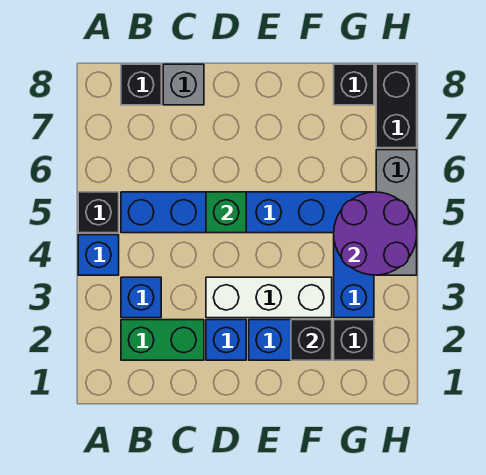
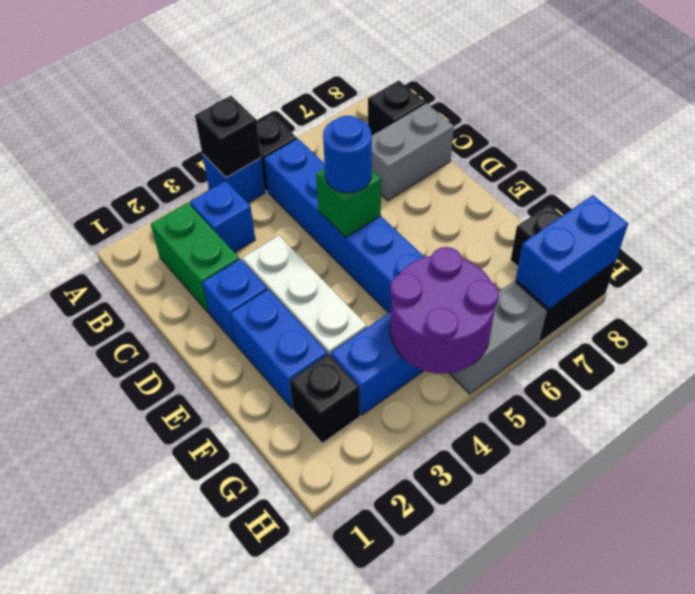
grey brick C8 level 1 -> grey brick C7:C8 level 1
none -> blue round brick D5 level 3
black brick F2 level 2 -> black brick A4 level 2
grey brick H4:H6 level 1 -> grey brick H5:H6 level 1
none -> blue brick H7:H8 level 2

